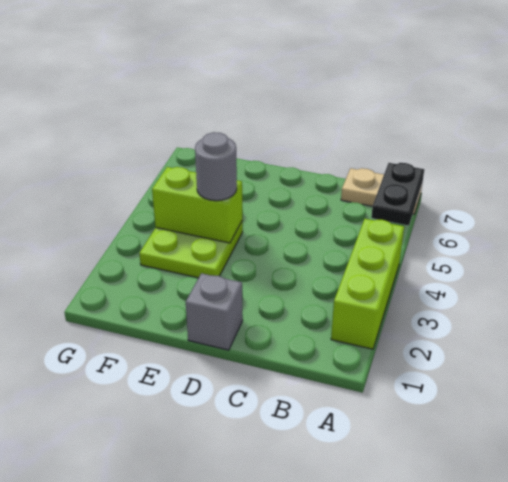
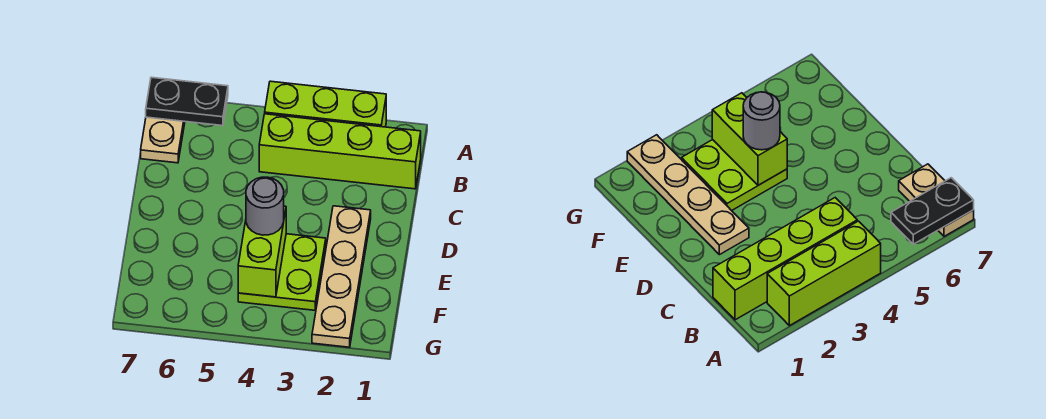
none -> lime brick B1:B4 level 1
grey brick D1 level 1 -> none
none -> tan plate D2:G2 level 1

